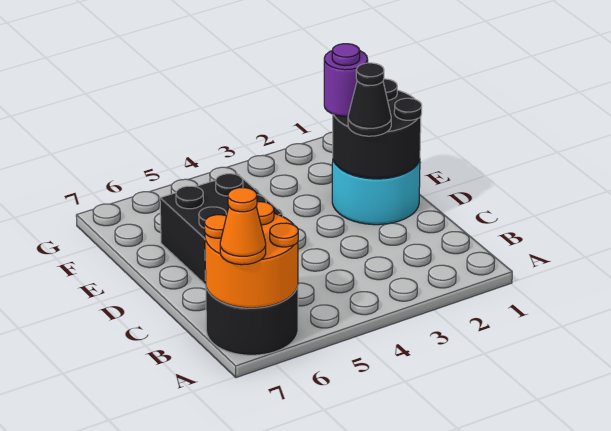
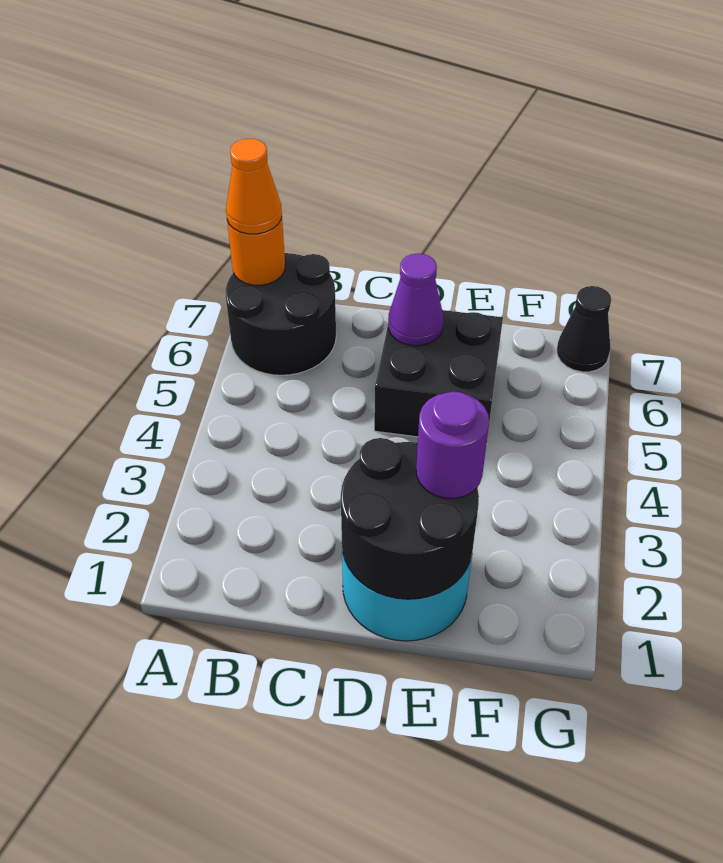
orange round brick A6:B7 level 2 -> orange round brick A7 level 2
black cone D2 level 3 -> black cone G7 level 1
none -> purple cone D6 level 2

